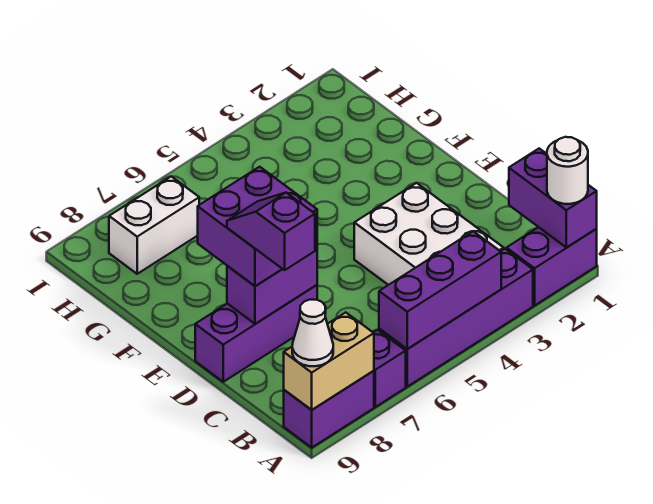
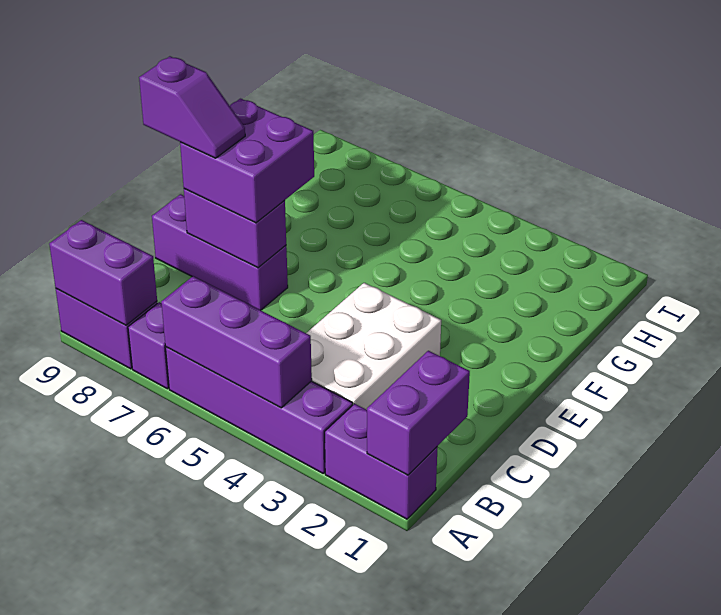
white round brick A1 level 3 -> none
tan brick A8:A9 level 2 -> purple brick A8:A9 level 2
white cone A9 level 3 -> none
purple slope C8:D8 level 4 top C -> purple slope D8:D9 level 4 top 9
white brick H7:H8 level 1 -> none

